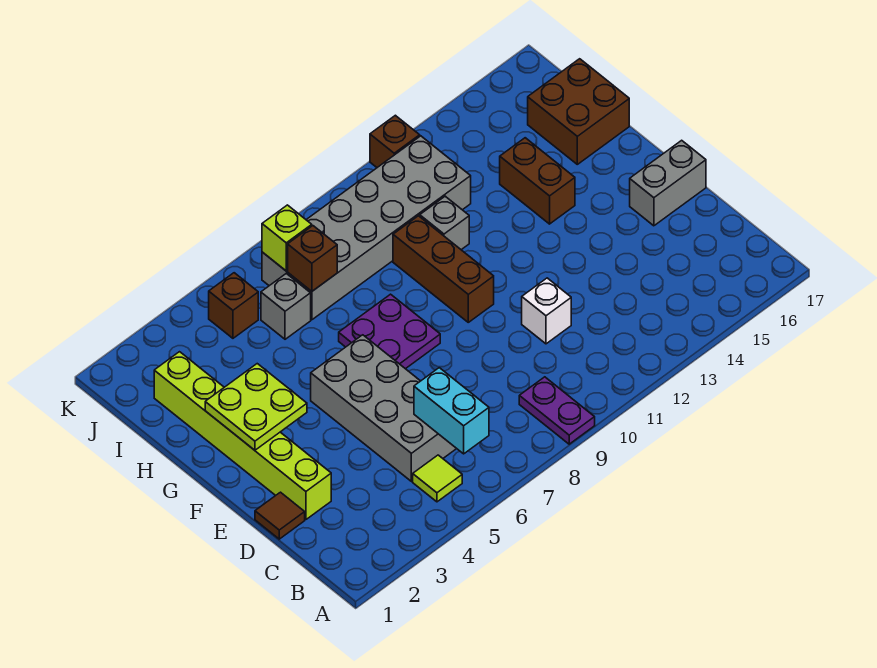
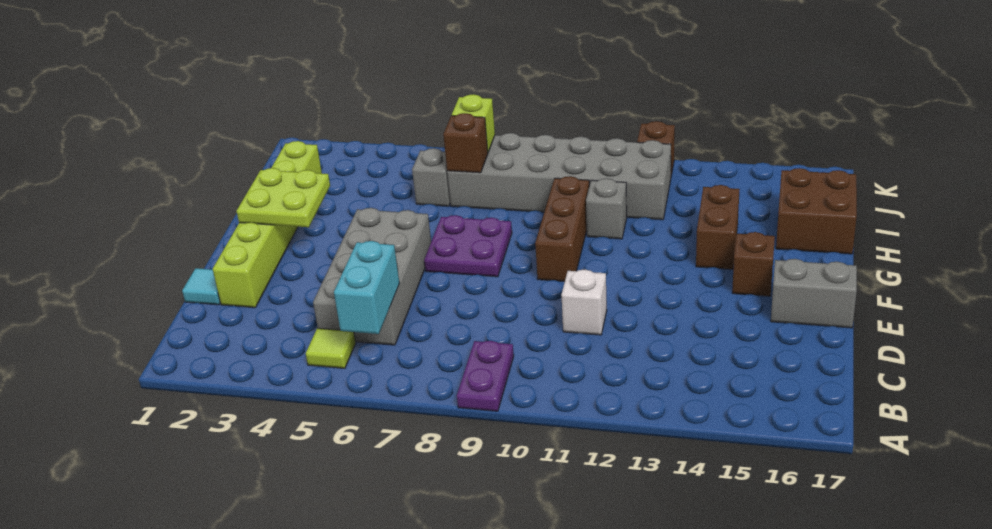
brown tile D1 level 1 -> cyan tile D1 level 1
brown brick J5 level 1 -> brown brick F15 level 1

